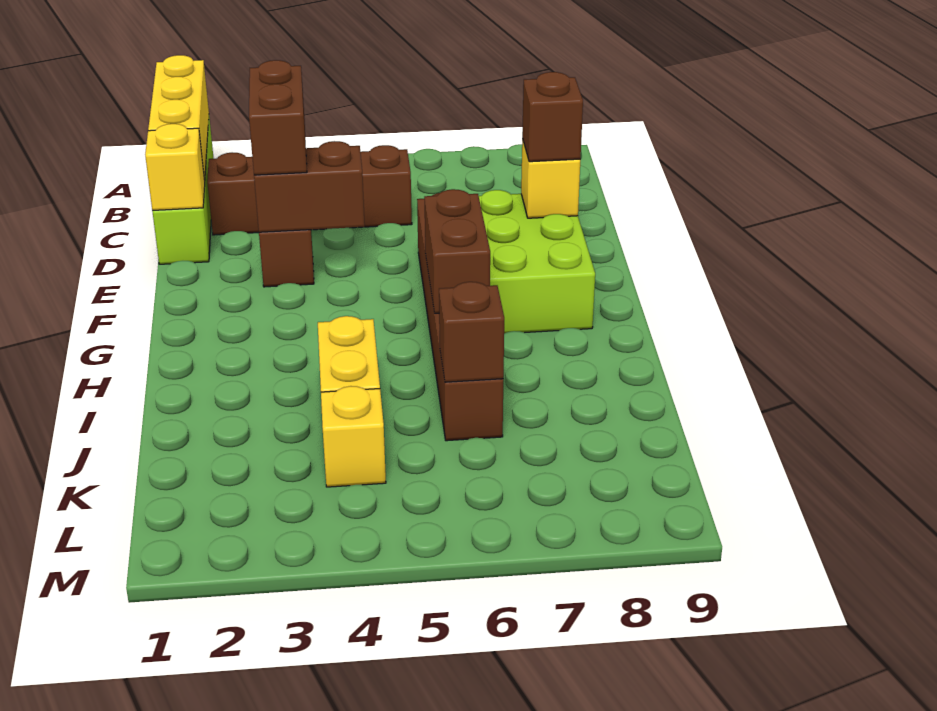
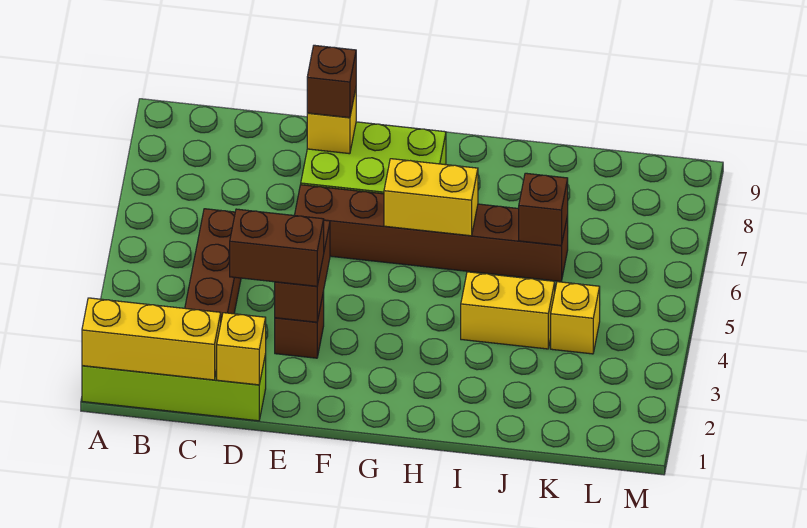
brown brick G6:H6 level 2 -> yellow brick G6:H6 level 2

